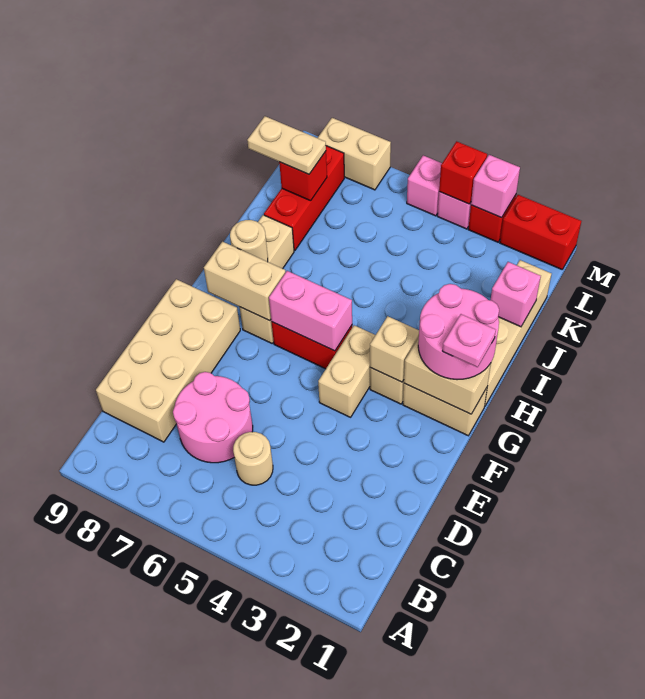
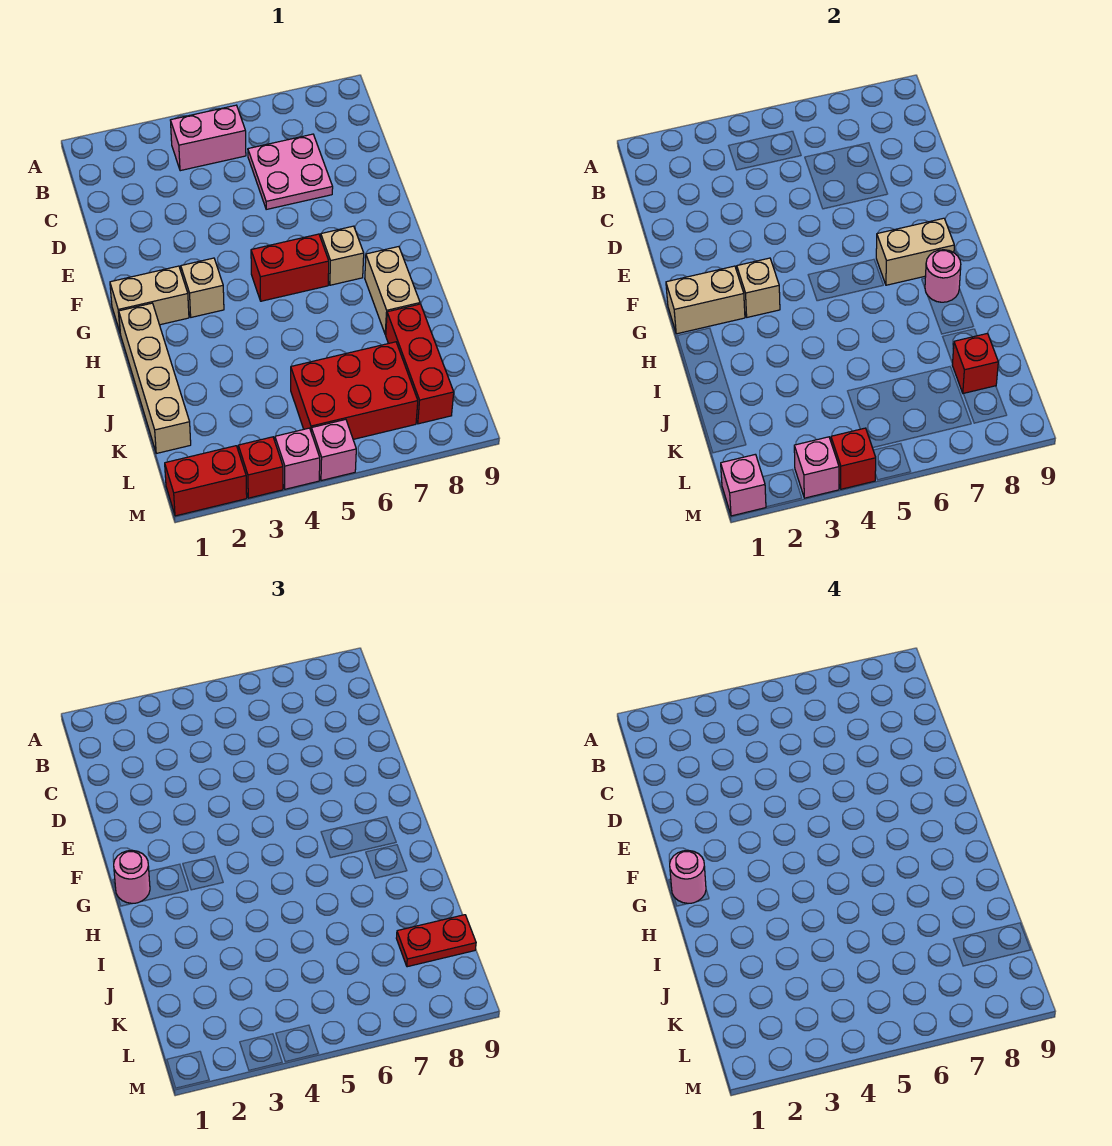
tan round brick C5 level 1 -> none
pink round brick C6:D7 level 1 -> pink plate C6:D7 level 1
tan brick C8:F9 level 1 -> none
tan brick F4:G4 level 1 -> none
pink round brick G1:H2 level 3 -> pink round brick G1 level 3
pink plate G1 level 4 -> pink round brick G1 level 4
pink brick G5:G6 level 2 -> pink brick B4:B5 level 1
tan round brick H8 level 2 -> pink round brick H8 level 2
pink brick J1 level 2 -> pink brick M1 level 2
none -> red brick K5:L7 level 1
tan plate K8:K9 level 3 -> red plate K8:K9 level 3
tan brick M7:M8 level 1 -> none

